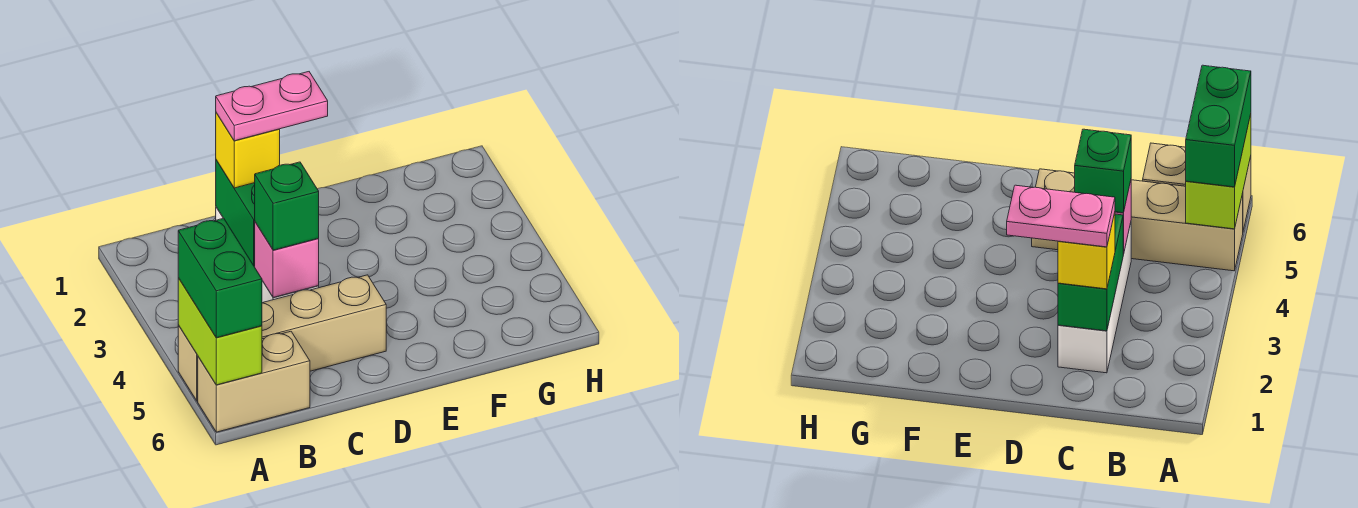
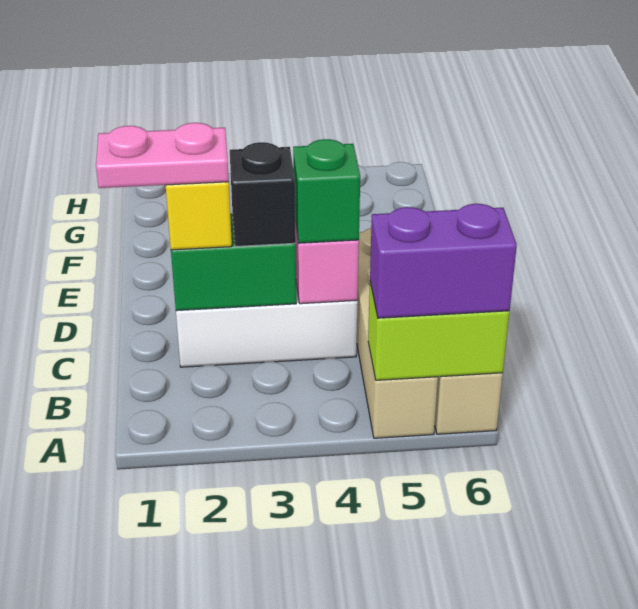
green brick A5:A6 level 3 -> purple brick A5:A6 level 3
pink plate C2:D2 level 4 -> pink plate C1:C2 level 4
none -> black brick C3 level 3

